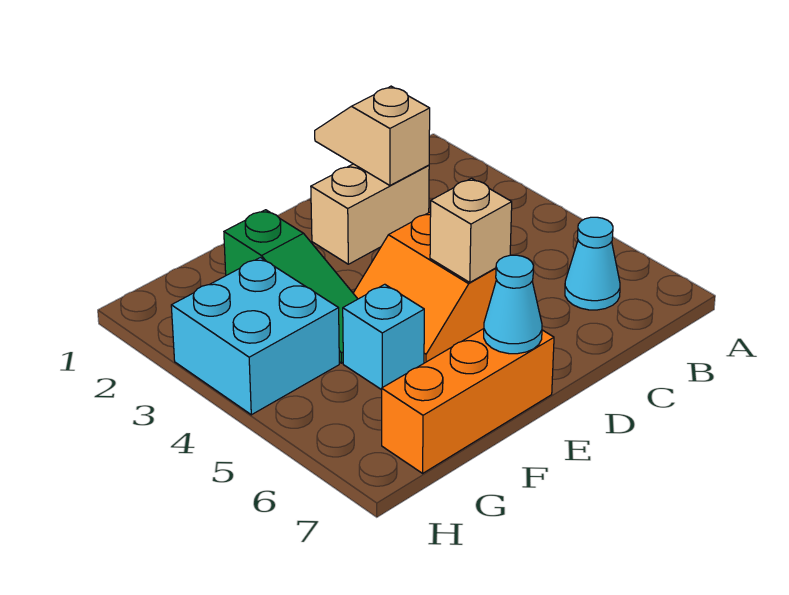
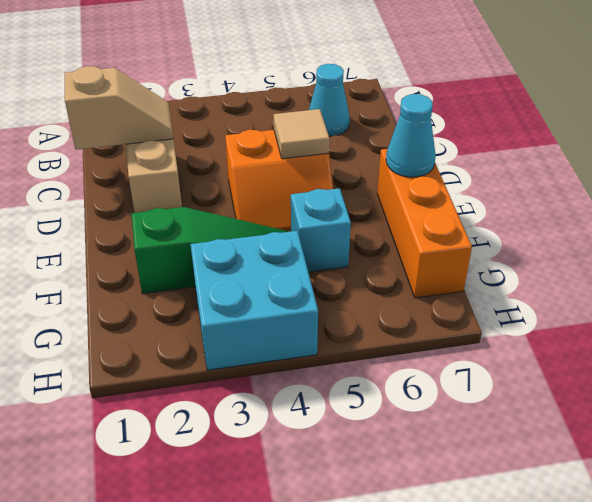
tan slope C1:C2 level 2 top 2 -> tan slope C1:C2 level 2 top 1
tan brick D5 level 2 -> tan tile D5 level 2

